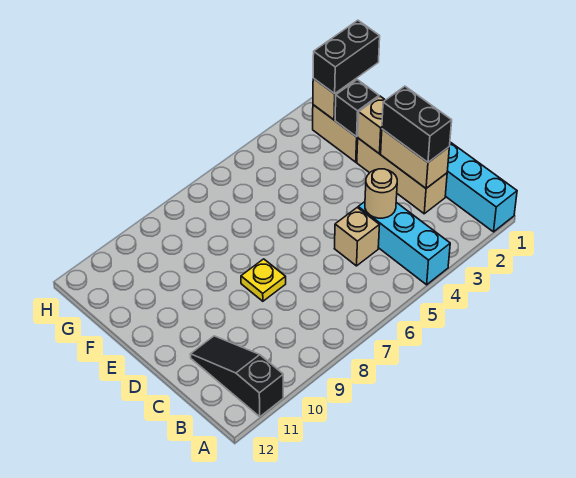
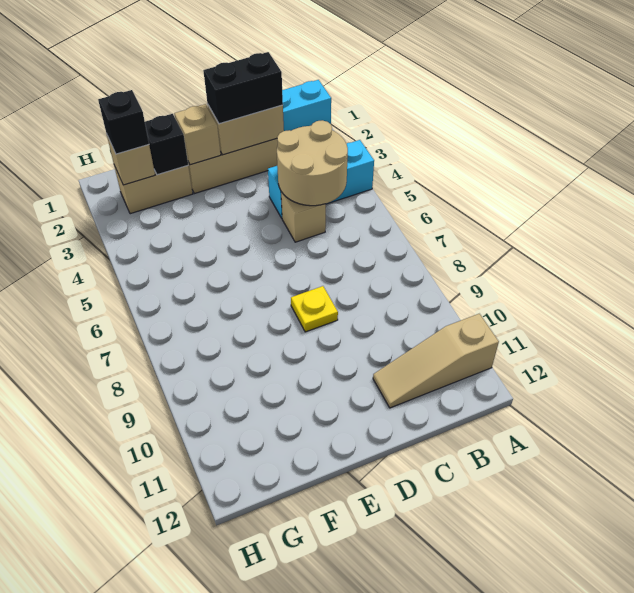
black slope A11:C11 level 1 top A -> tan slope A11:C11 level 1 top A
tan round brick C4 level 2 -> tan round brick B4:C5 level 2
black brick G1:G2 level 3 -> black brick G2 level 3

